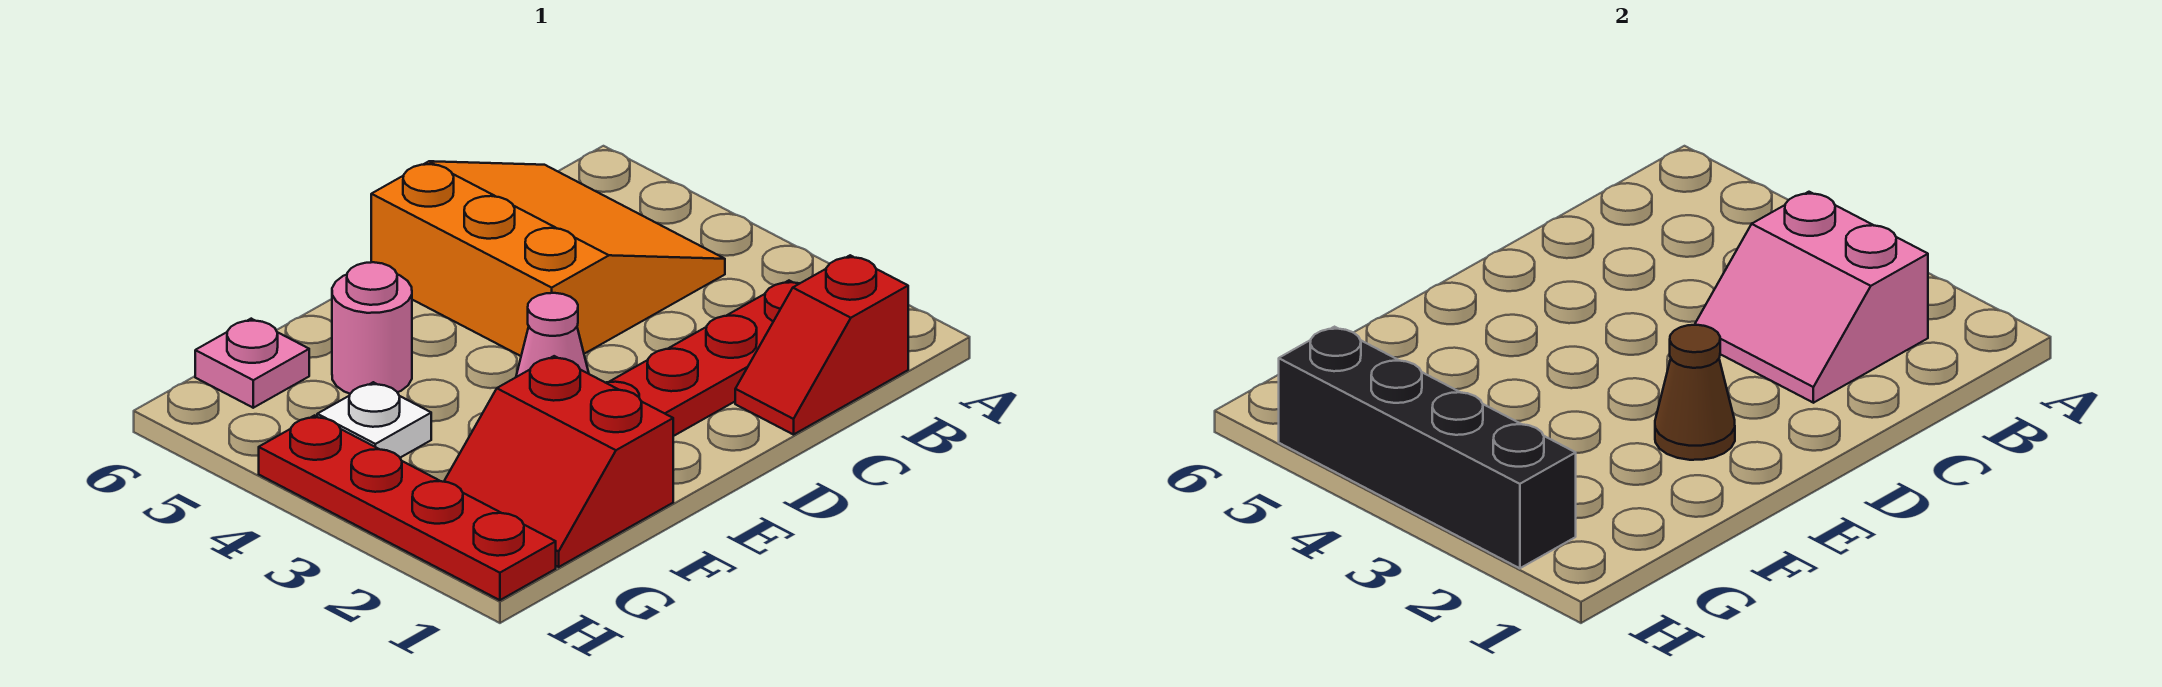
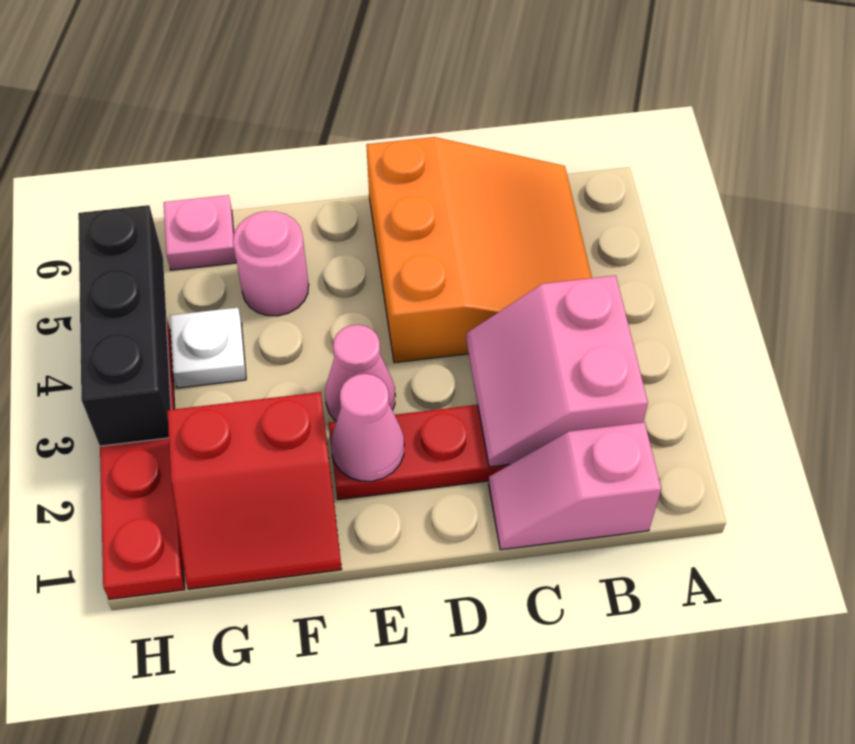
red slope B1:C1 level 1 top B -> pink slope B1:C1 level 1 top B
brown cone E2 level 2 -> pink cone E2 level 2
red slope F1:G2 level 1 top F -> red slope F1:G2 level 1 top 2
black brick H2:H5 level 2 -> black brick H3:H5 level 2

